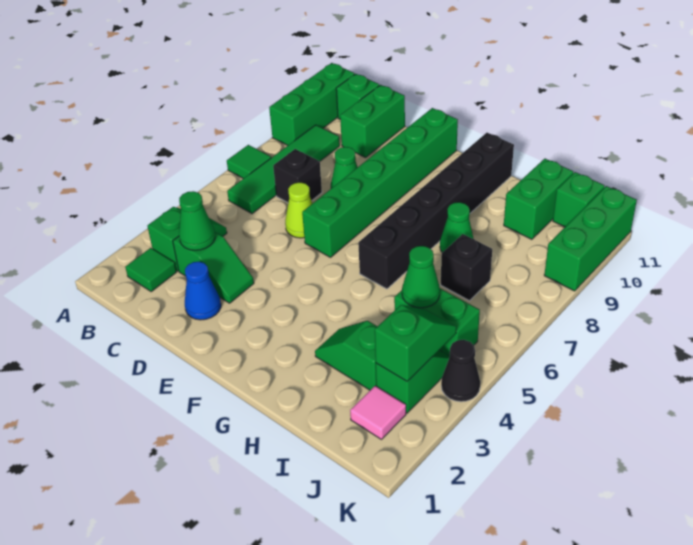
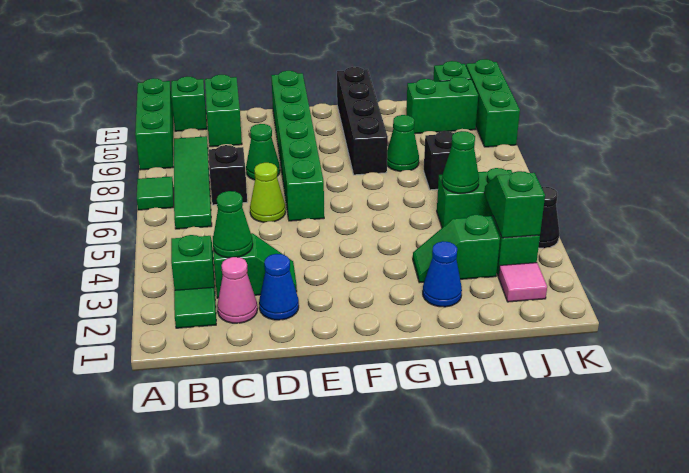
none -> pink cone C2 level 1
black brick G6:G11 level 1 -> black brick G8:G11 level 1
none -> blue cone H2 level 1
green brick I10:I11 level 1 -> green brick I10:J10 level 1

